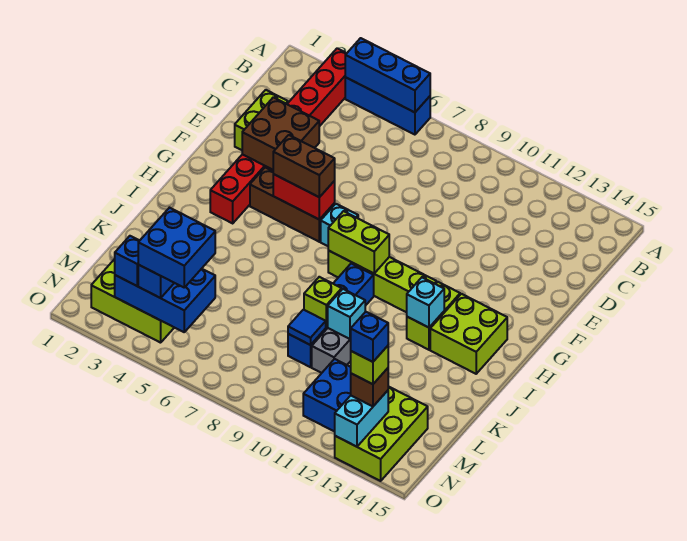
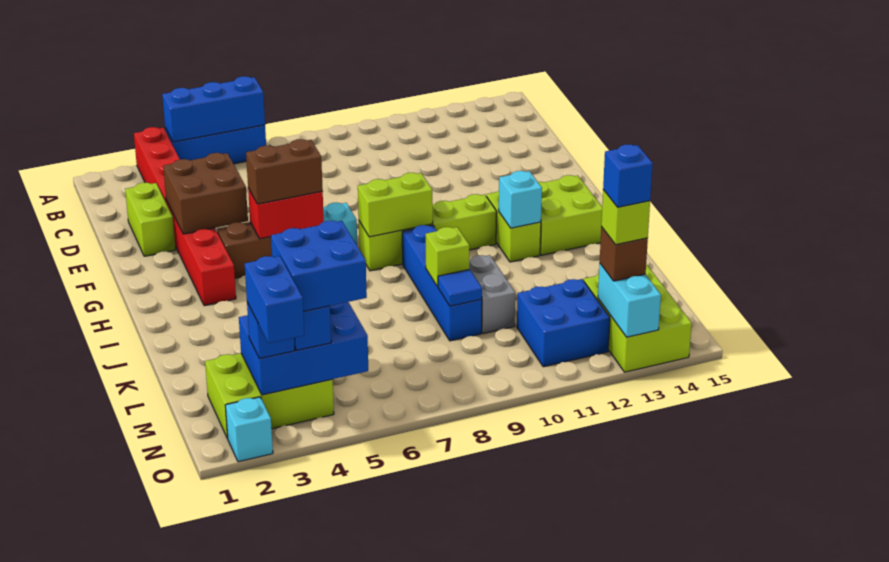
cyan brick K10 level 2 -> cyan brick O2 level 1
none -> blue brick N3:O3 level 4

